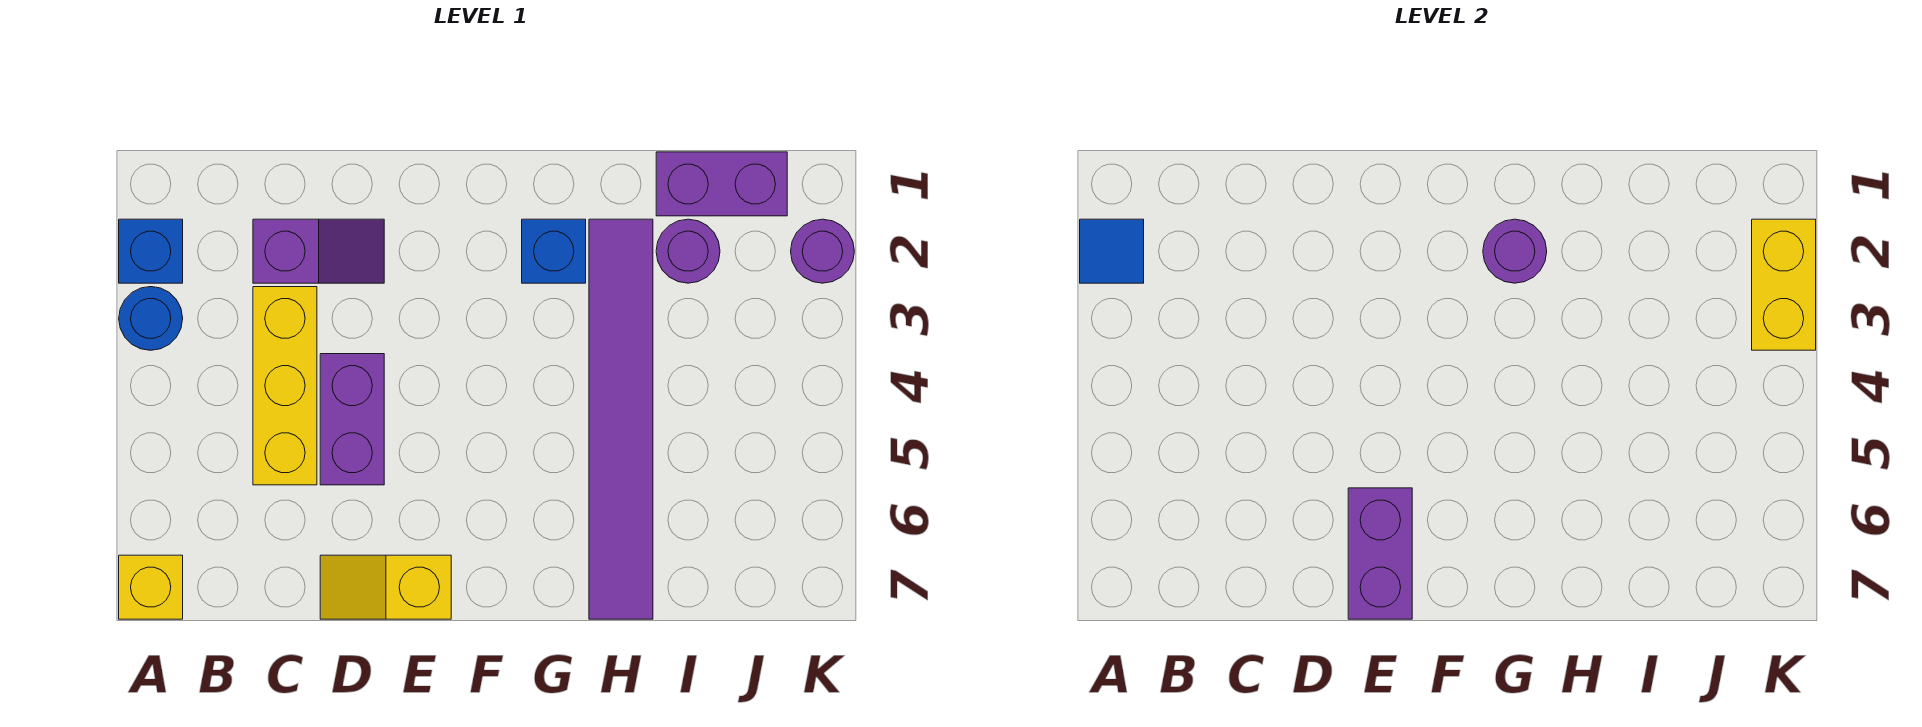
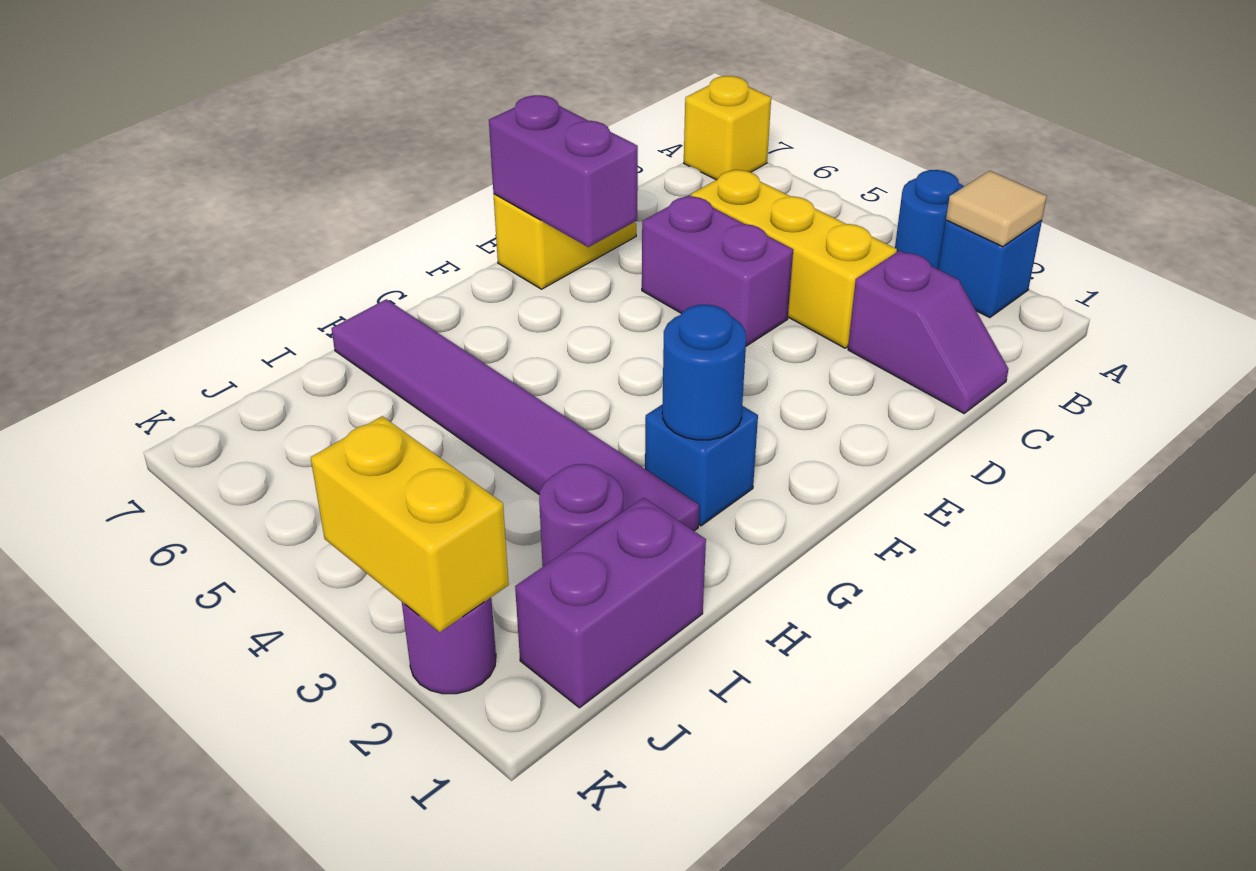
blue tile A2 level 2 -> tan tile A2 level 2
purple slope C2:D2 level 1 top C -> purple slope C1:C2 level 1 top 2
purple round brick G2 level 2 -> blue round brick G2 level 2

